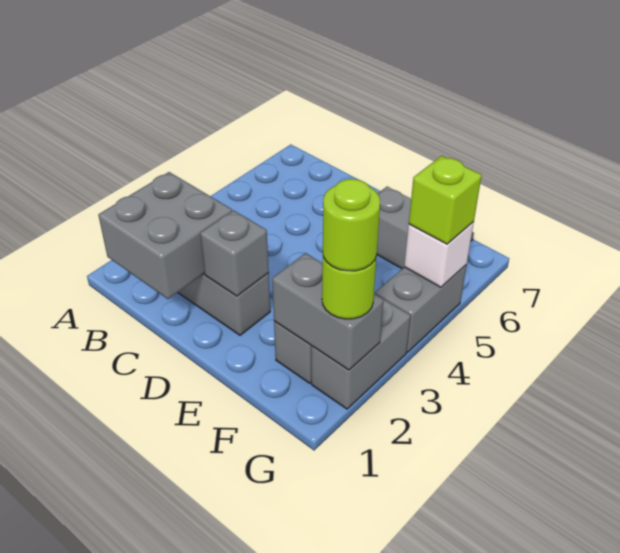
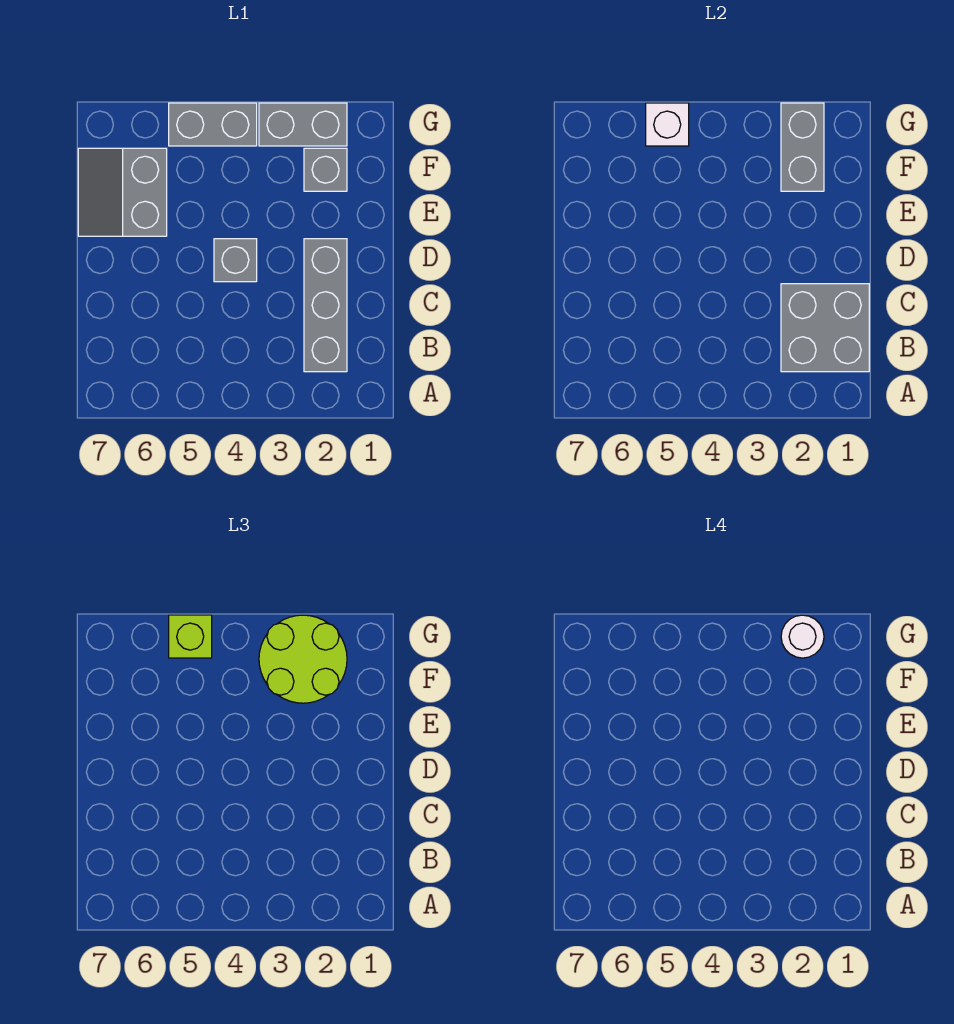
grey brick D2 level 2 -> grey brick D4 level 1
lime round brick G2 level 3 -> lime round brick F2:G3 level 3
lime round brick G2 level 4 -> white round brick G2 level 4

